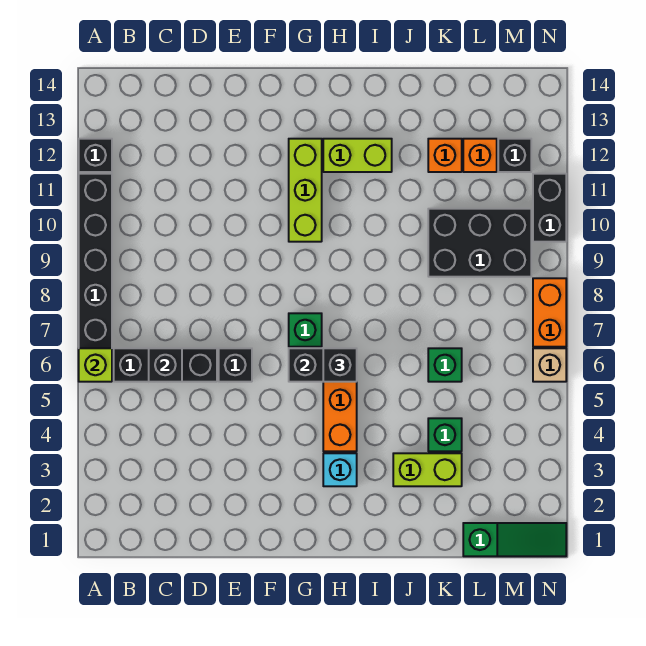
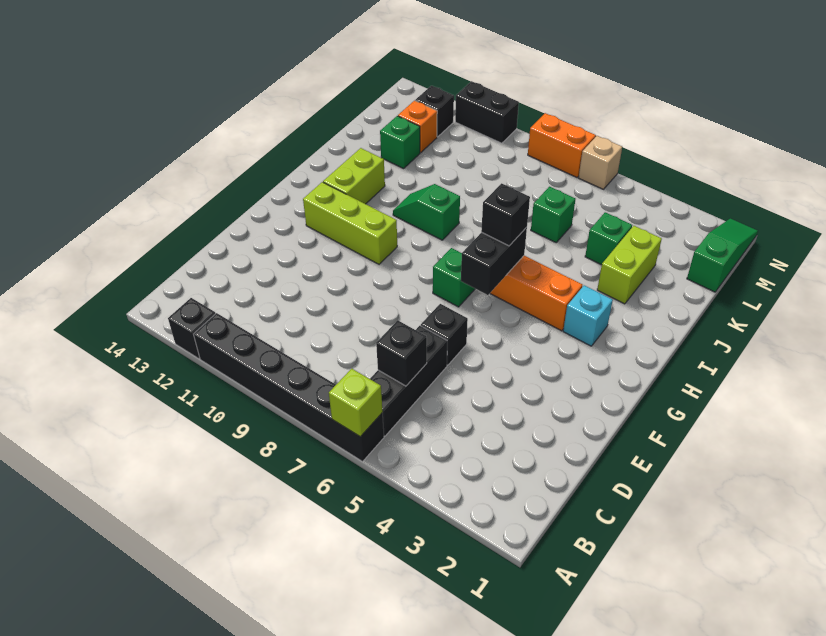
none -> green slope I9:I10 level 1 top 9
black brick K9:M10 level 1 -> none
orange brick K12 level 1 -> green brick K12 level 1

